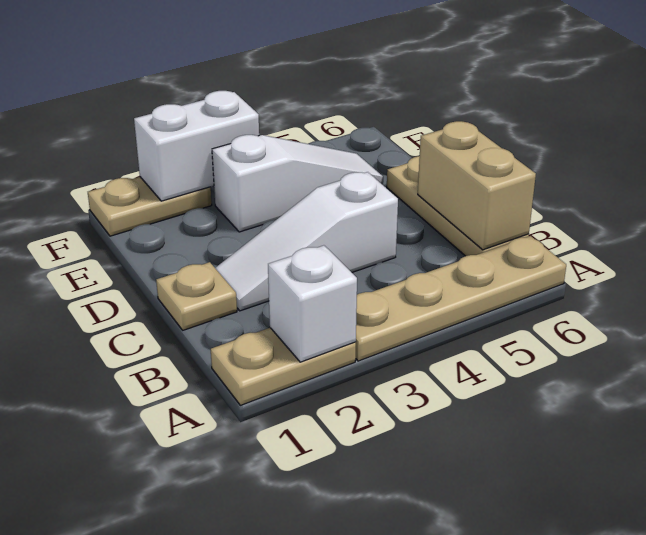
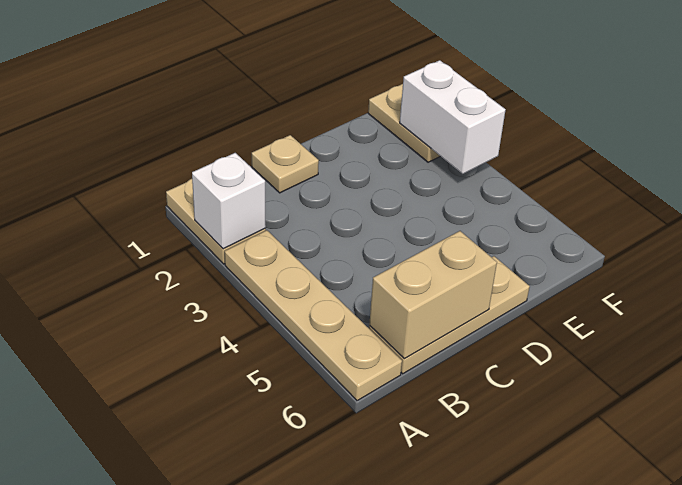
white slope C2:C4 level 1 top 4 -> none
white slope E3:E5 level 1 top 3 -> none

